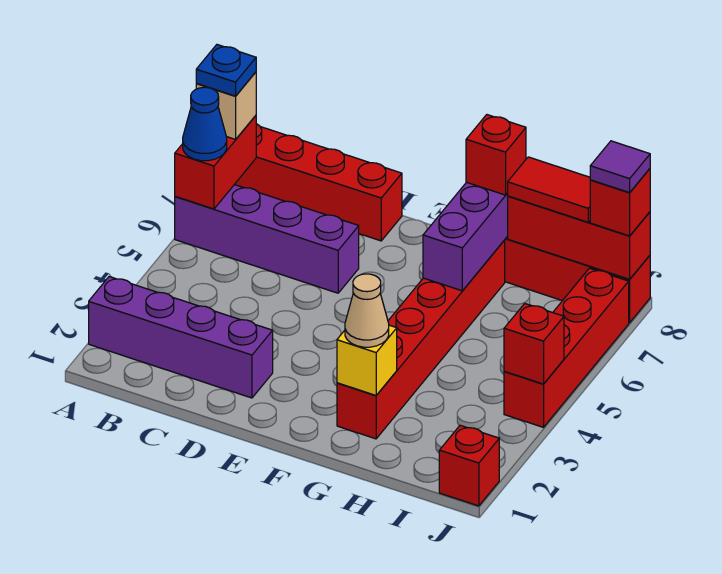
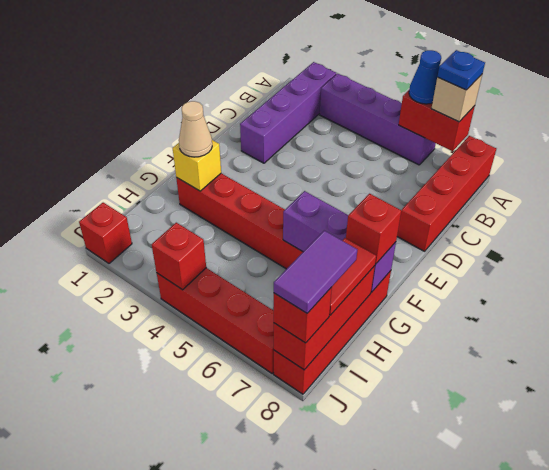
purple brick A6:D6 level 1 -> purple brick A3:A6 level 1
purple tile J8 level 4 -> purple tile I8:J8 level 4

